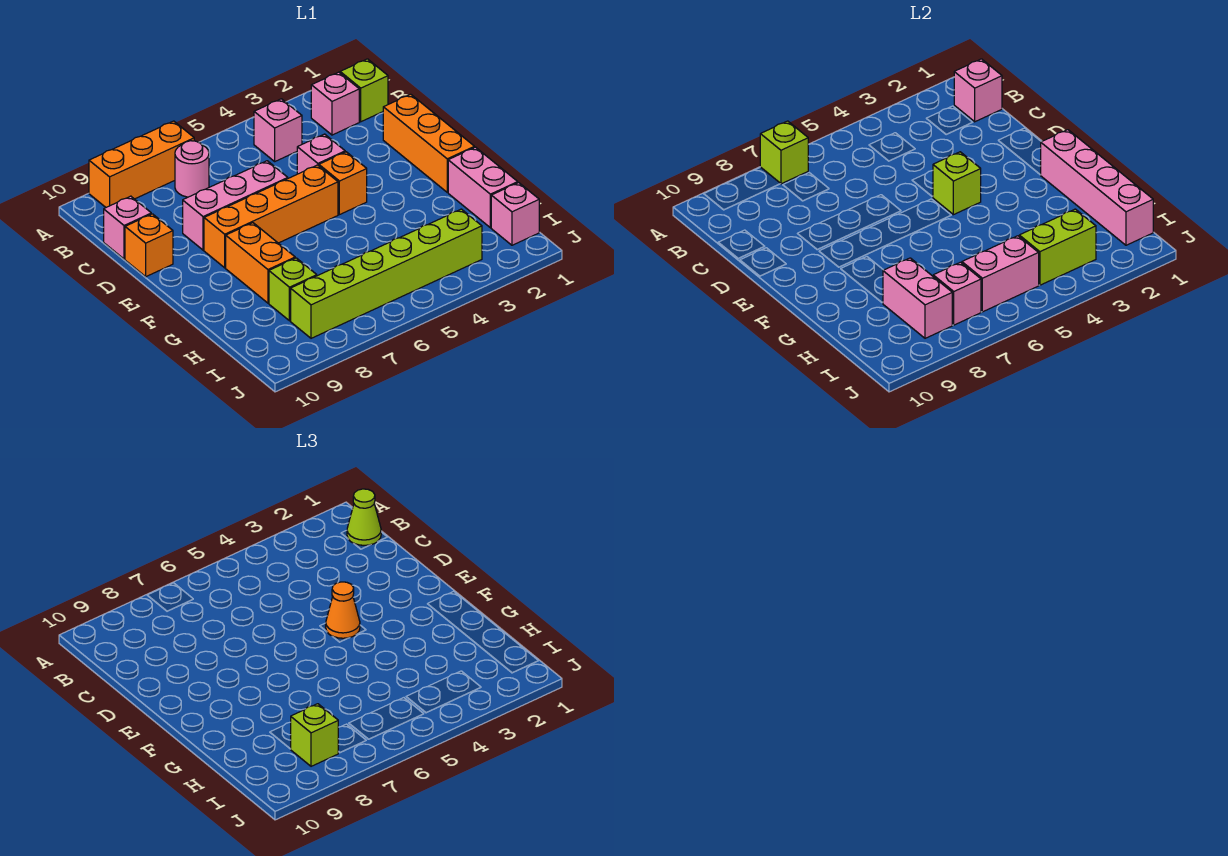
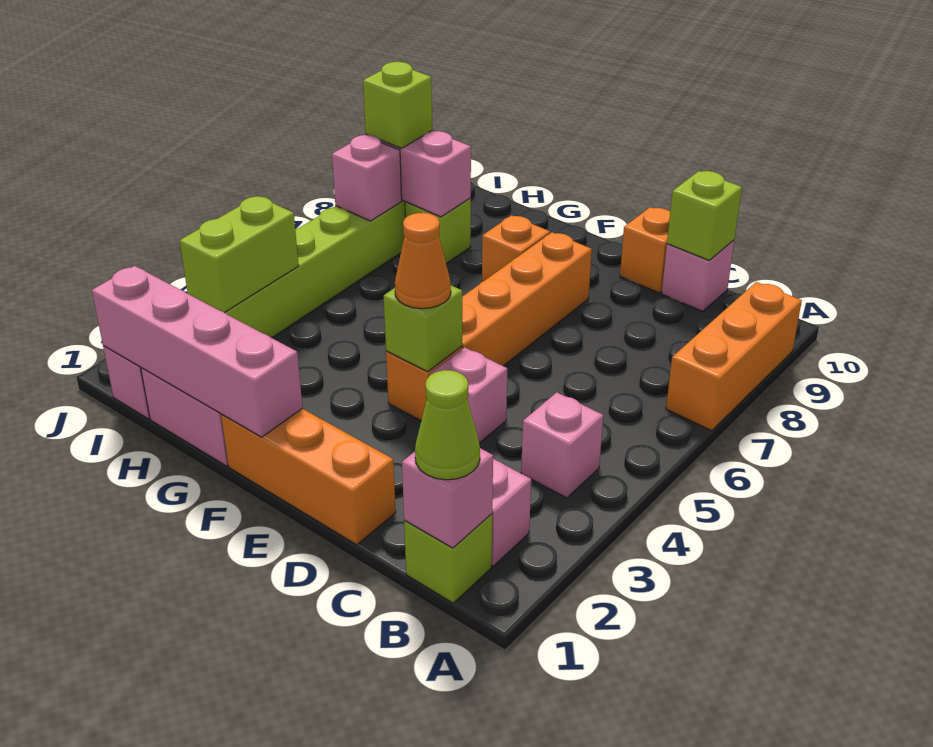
lime brick A7 level 2 -> lime brick C10 level 2
pink round brick B7 level 1 -> none
pink brick D6:D8 level 1 -> none
orange brick F8:G8 level 1 -> orange brick F8 level 1
pink brick I5:I6 level 2 -> none

